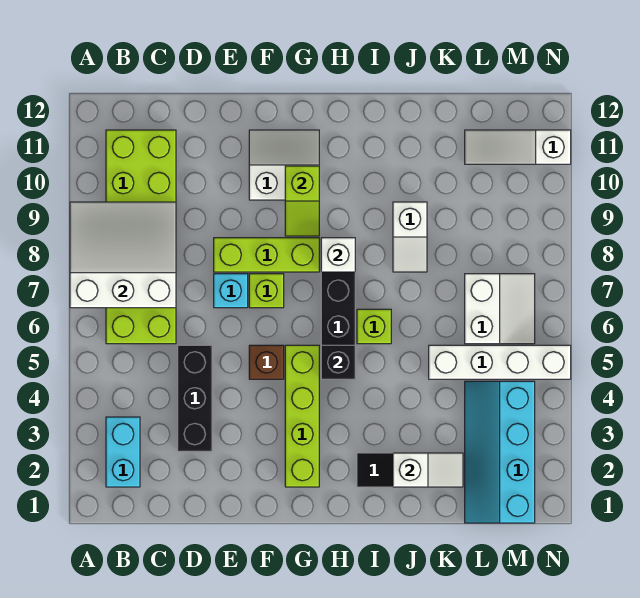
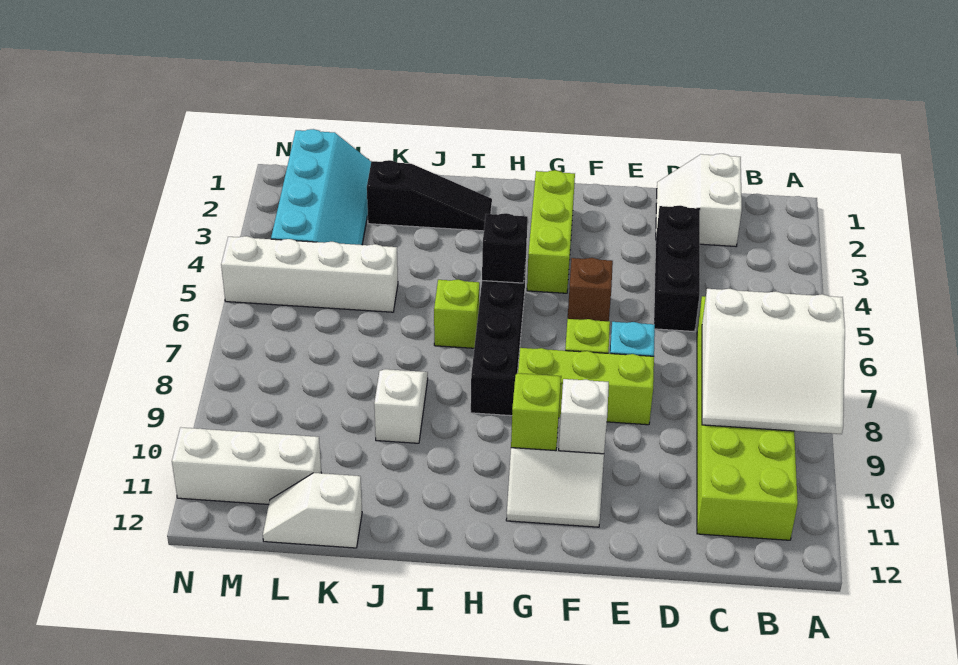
cyan brick B2:B3 level 1 -> none
lime brick G2:G5 level 1 -> lime brick G2:G4 level 1
white brick H8 level 2 -> white brick F10 level 2
white slope J2:K2 level 2 top J -> white slope K12:L12 level 1 top K
white slope L6:M7 level 1 top L -> white slope C1:D2 level 1 top C
white slope L11:N11 level 1 top N -> white brick L11:N11 level 1

